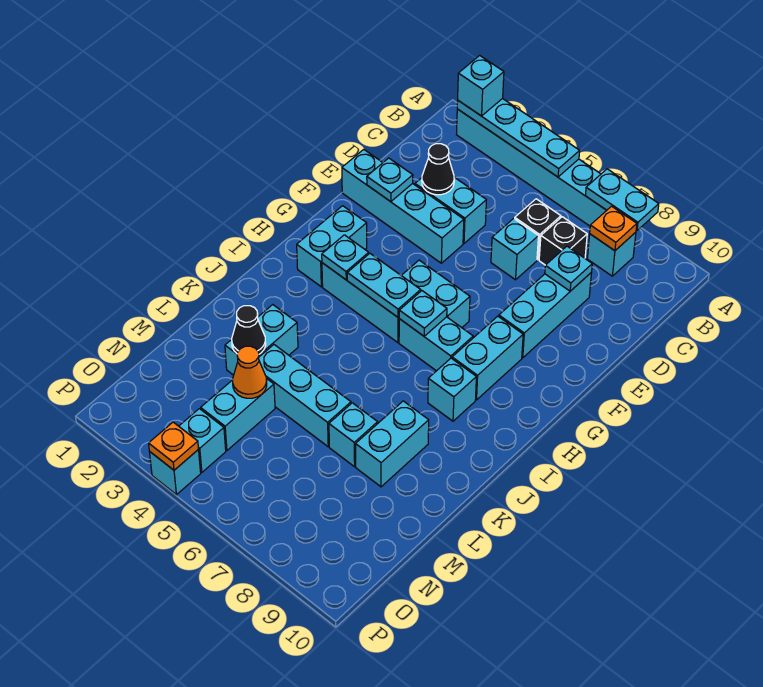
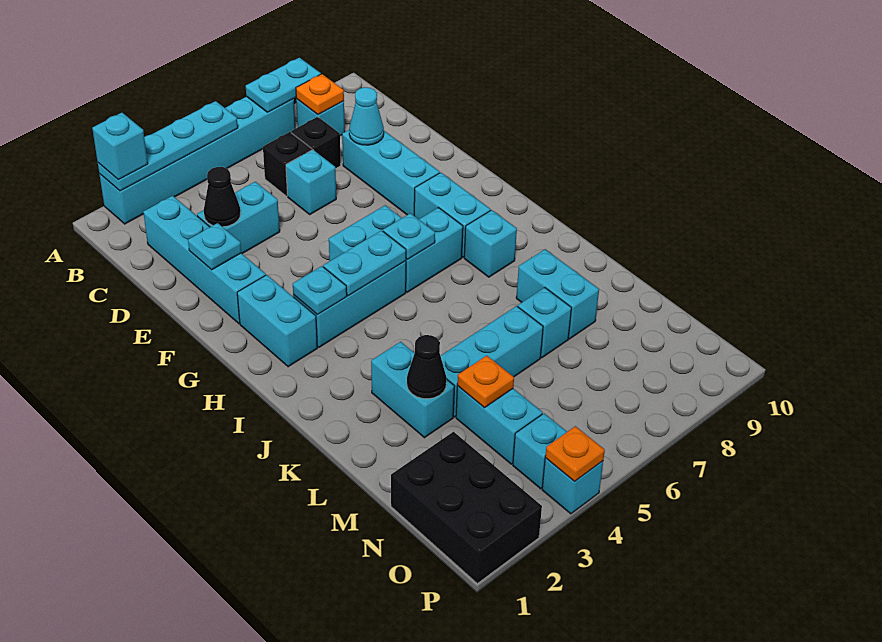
cyan plate D8 level 2 -> cyan cone D8 level 2
cyan brick E1:E4 level 1 -> cyan brick C2:F2 level 1
orange cone M4 level 2 -> orange plate M4 level 2
none -> black brick N1:P2 level 1

